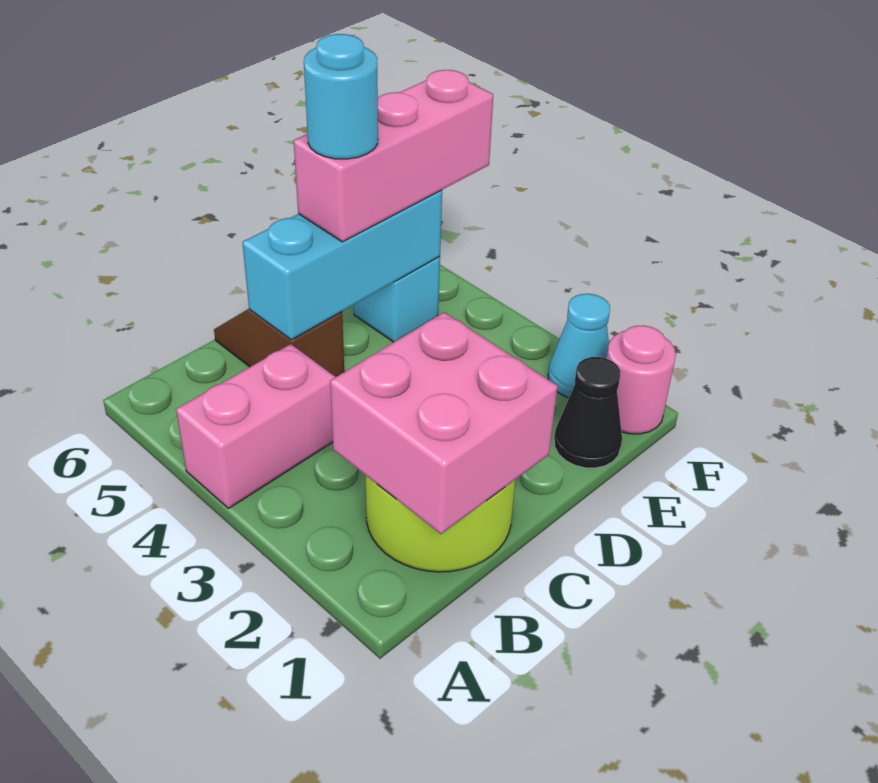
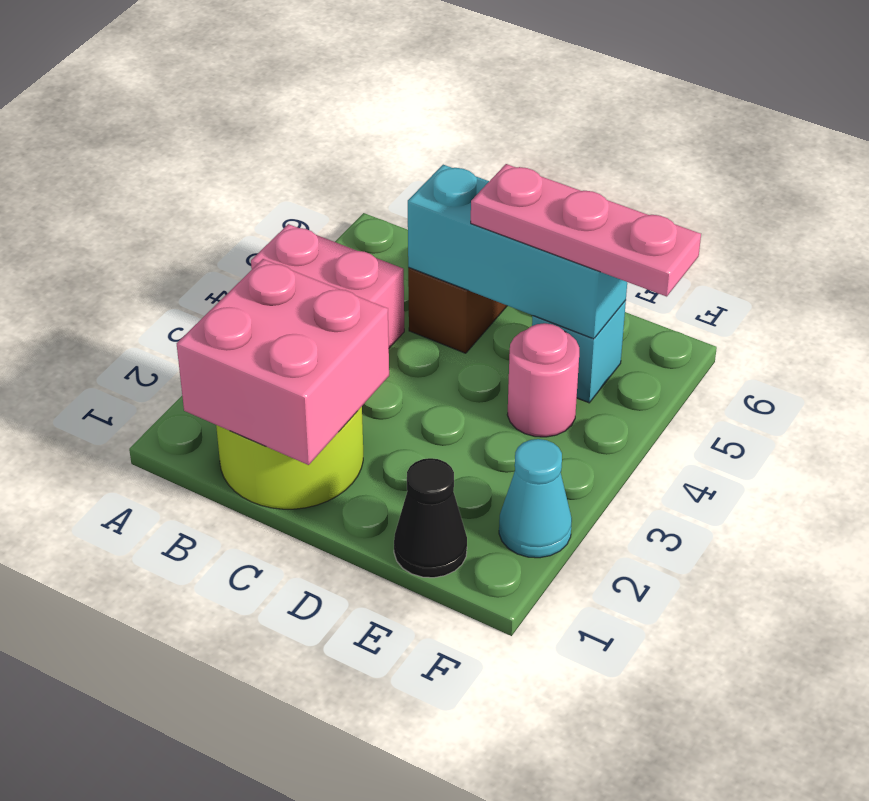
pink brick D5:F5 level 3 -> pink plate D5:F5 level 3
cyan round brick D5 level 4 -> none
pink round brick F1 level 1 -> pink round brick E4 level 1

